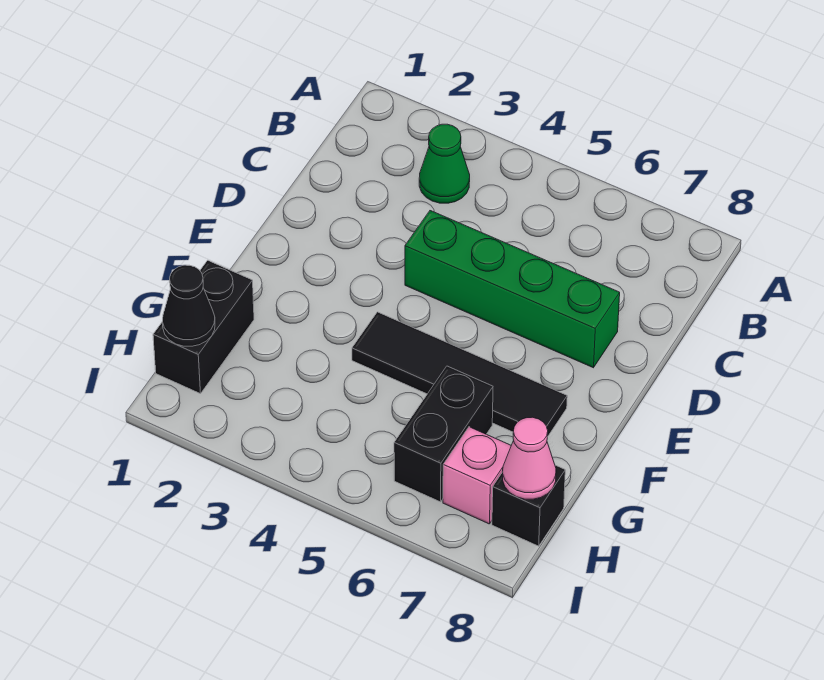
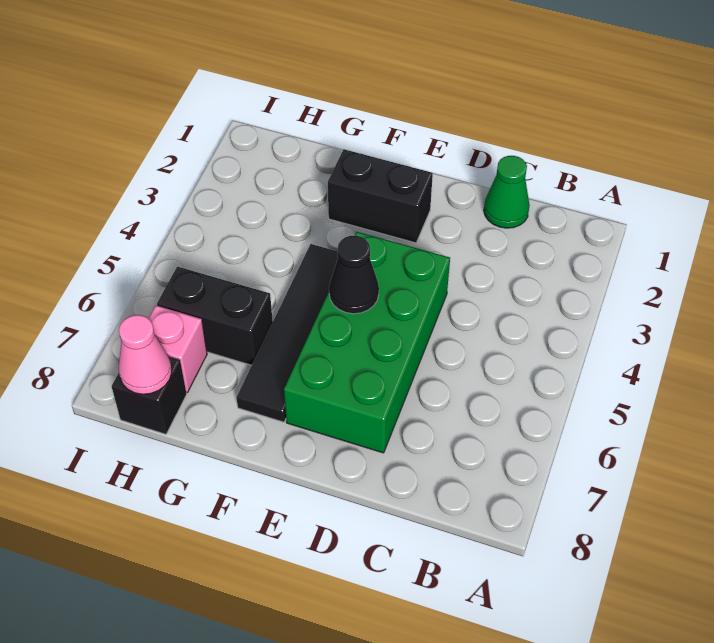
green cone B3 level 1 -> green cone C1 level 1
green brick D4:D7 level 1 -> green brick D4:E7 level 1
black brick G1:H1 level 1 -> black brick E2:F2 level 1
black cone H1 level 2 -> black cone E5 level 2

